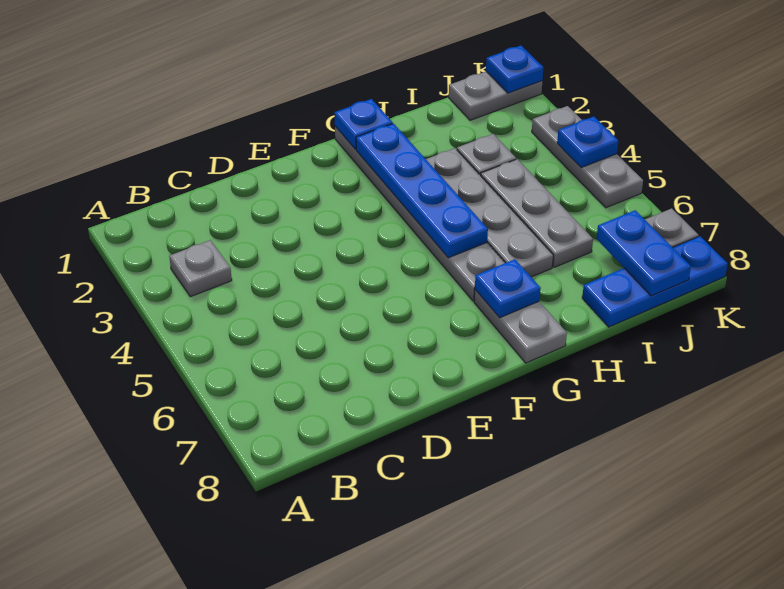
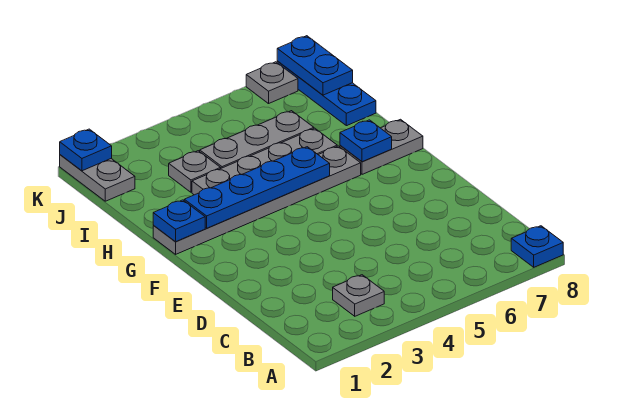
blue plate J7:J8 level 2 -> blue plate J8:K8 level 2
grey plate K3:K5 level 1 -> none
blue plate K4 level 2 -> blue plate A8 level 1

